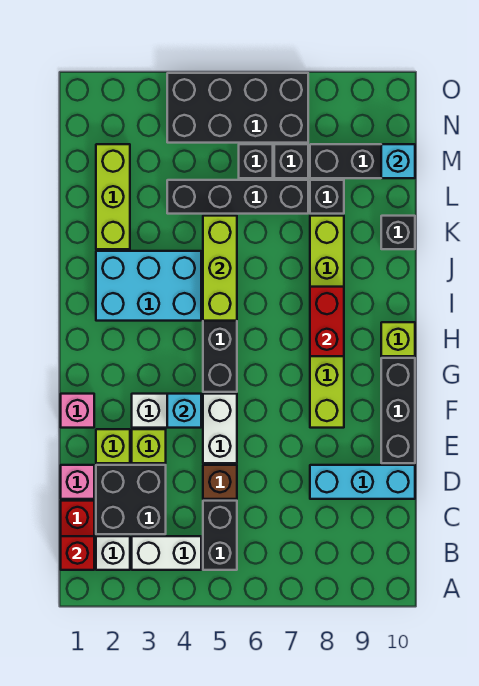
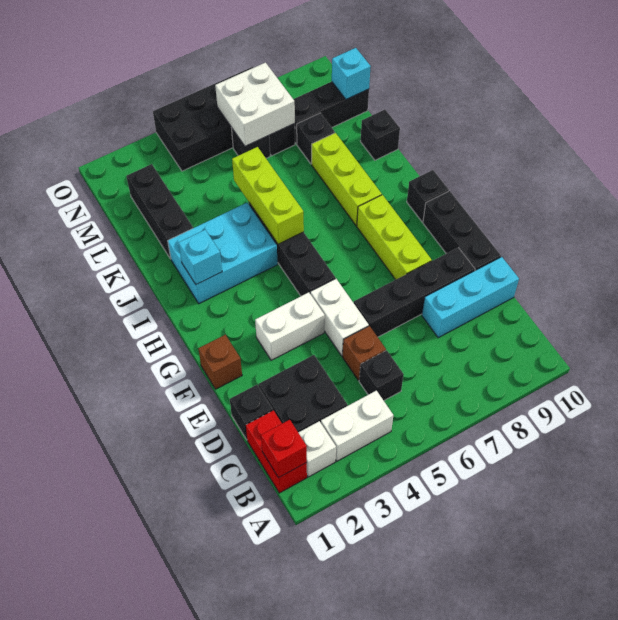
black brick B5:C5 level 1 -> black brick C5 level 1
pink brick D1 level 1 -> black brick D1 level 1
lime brick E2 level 1 -> none
lime brick E3 level 1 -> none
pink brick F1 level 1 -> brown brick F1 level 1
cyan brick F4 level 2 -> cyan brick I2 level 2
red brick H8:I8 level 2 -> none
lime brick H10 level 1 -> black brick H10 level 1
lime brick K2:M2 level 1 -> black brick K2:M2 level 1
black brick L4:L7 level 1 -> black brick E6:E9 level 1
none -> white brick M6:N7 level 2

